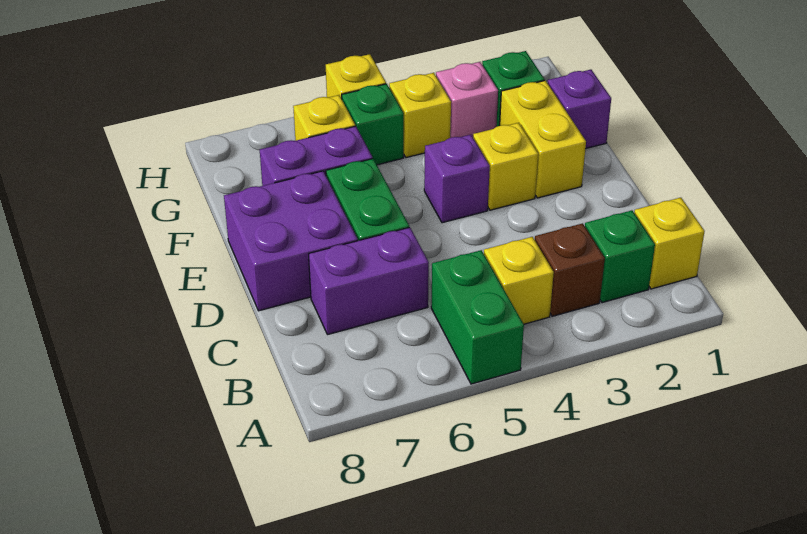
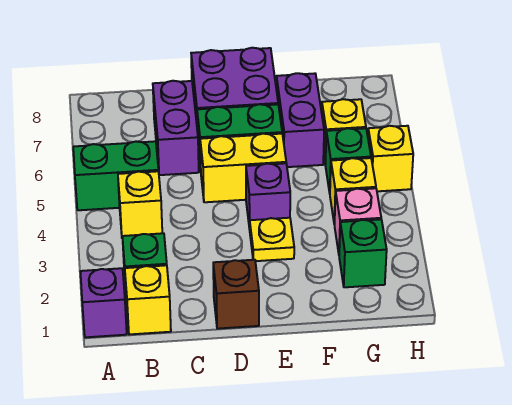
brown brick B3 level 1 -> brown brick D1 level 1
yellow brick E2:F2 level 1 -> yellow brick D5:E5 level 1
yellow brick E3 level 1 -> yellow plate E3 level 1
purple brick F1 level 1 -> purple brick A1 level 1

